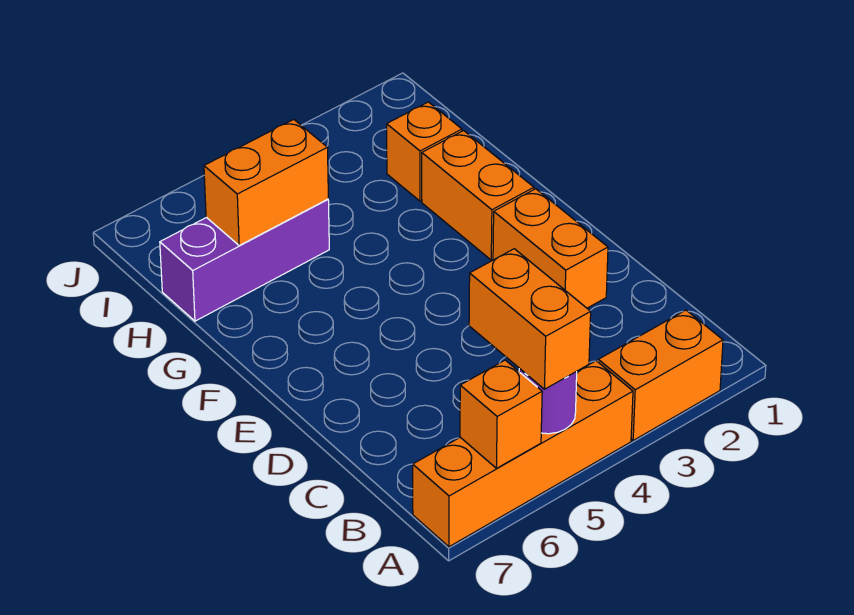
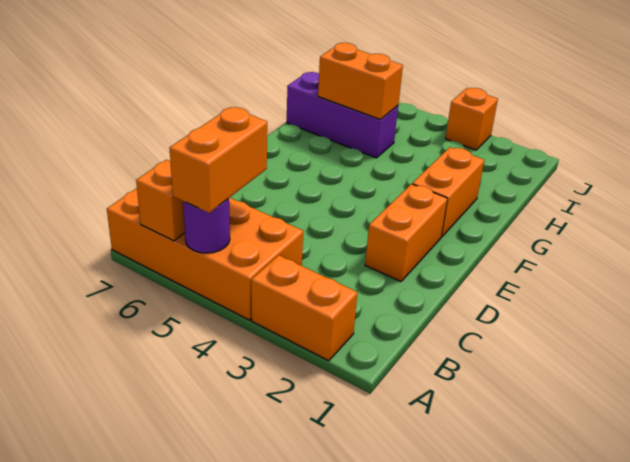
orange brick A4:A7 level 1 -> orange brick A4:B7 level 1
orange brick H2 level 1 -> orange brick J3 level 1

